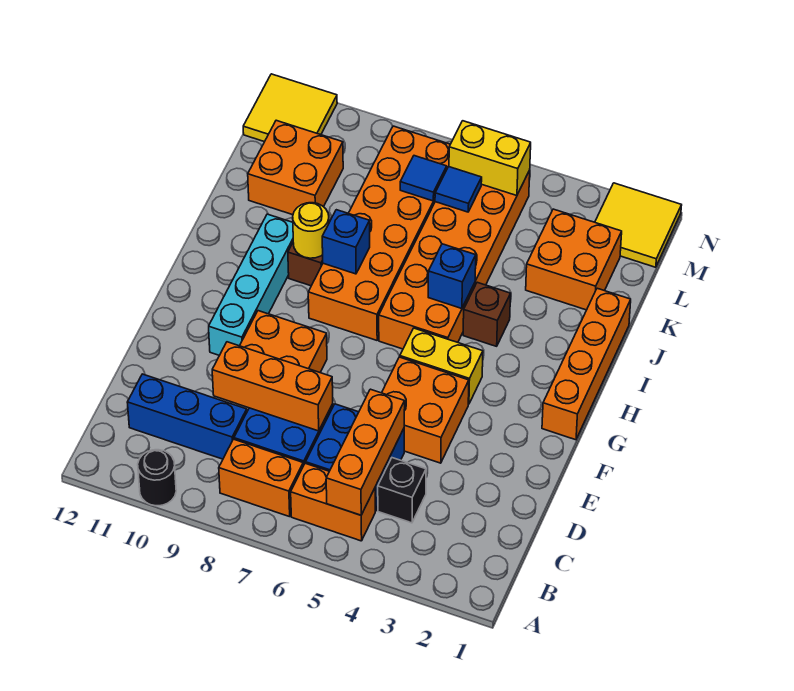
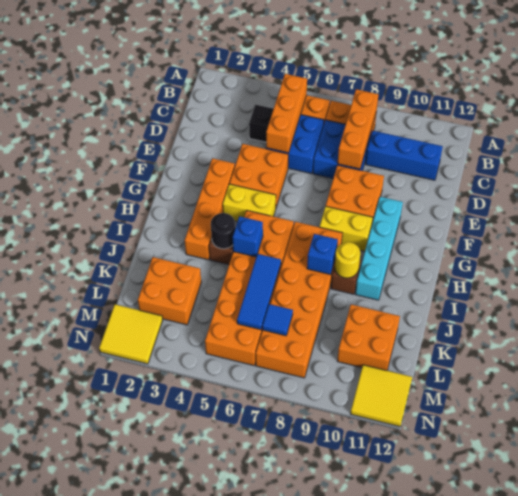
black round brick A10 level 1 -> black round brick I4 level 2
orange brick D7:D9 level 2 -> orange brick B8:D8 level 2
orange brick G1:J1 level 1 -> orange brick F3:I3 level 1
blue tile L6 level 2 -> blue tile J6:L6 level 2
yellow brick M5:M6 level 2 -> yellow brick G8:G9 level 1

